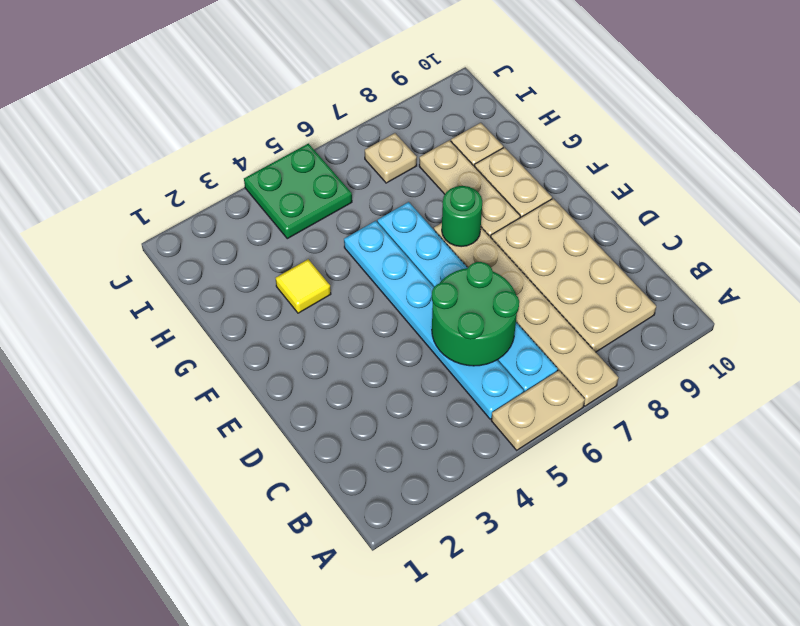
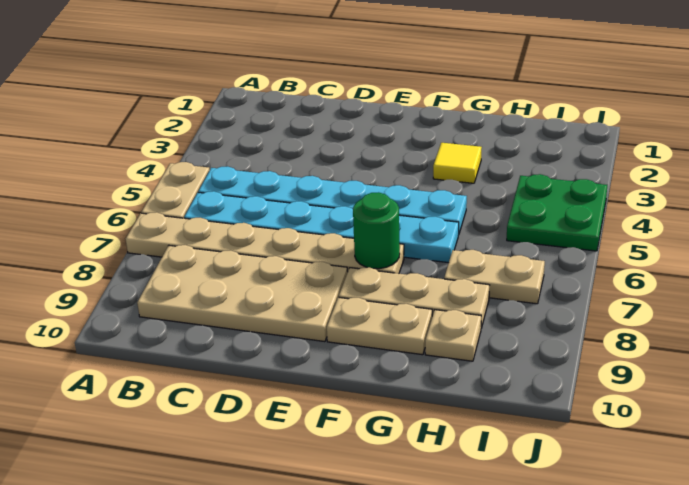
green round brick C5:D6 level 2 -> none
tan plate I7 level 1 -> tan plate H7:I7 level 1

